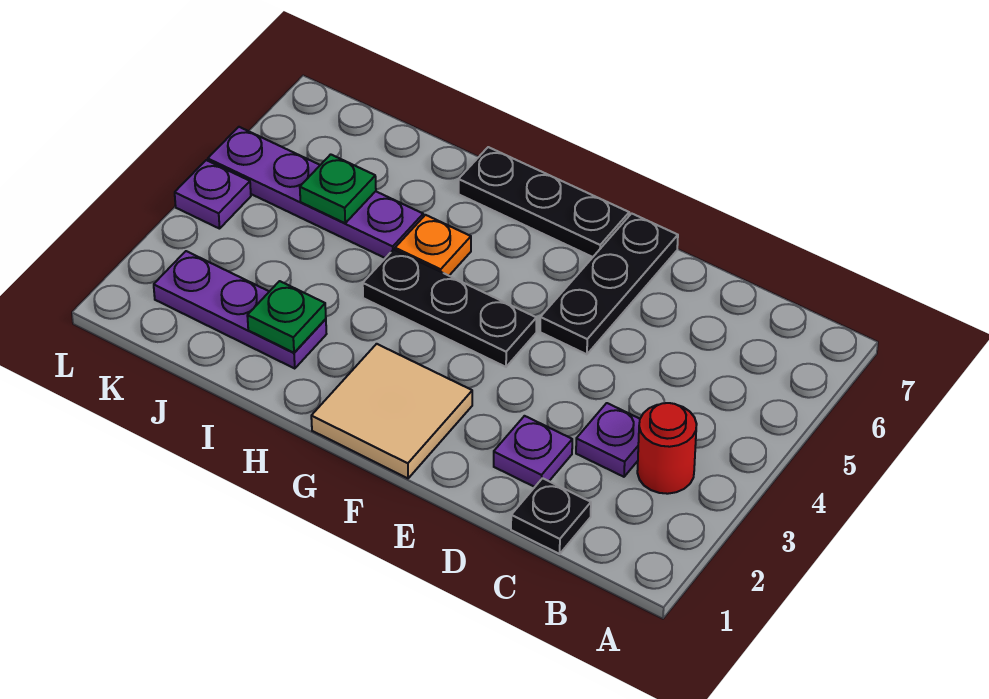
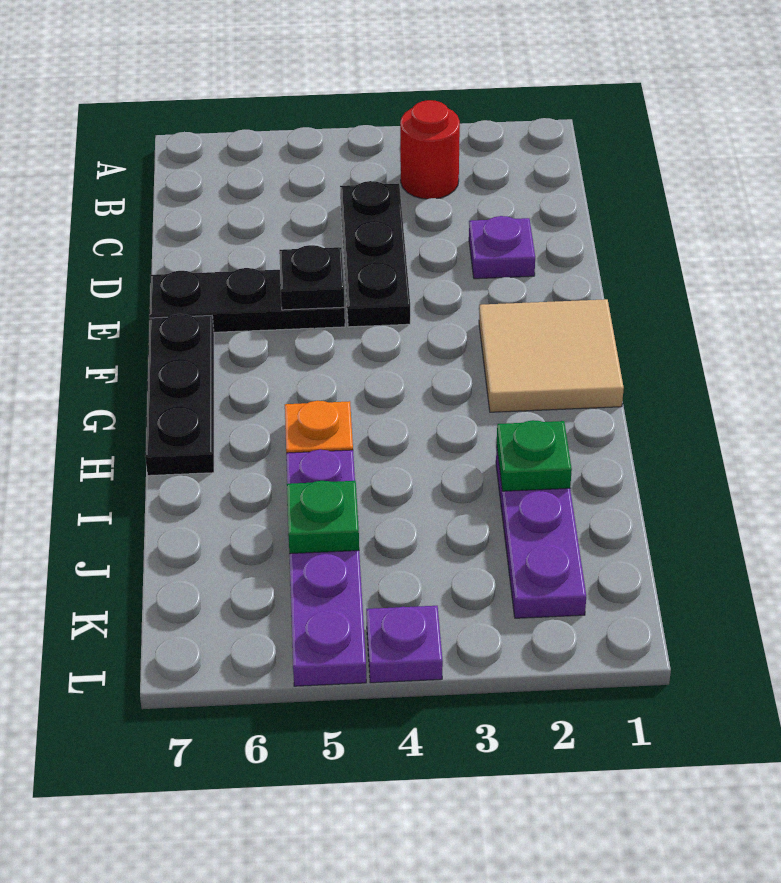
black plate C1 level 1 -> black plate E5 level 2
purple plate C3 level 1 -> none
black plate F4:H4 level 1 -> black plate C4:E4 level 1

